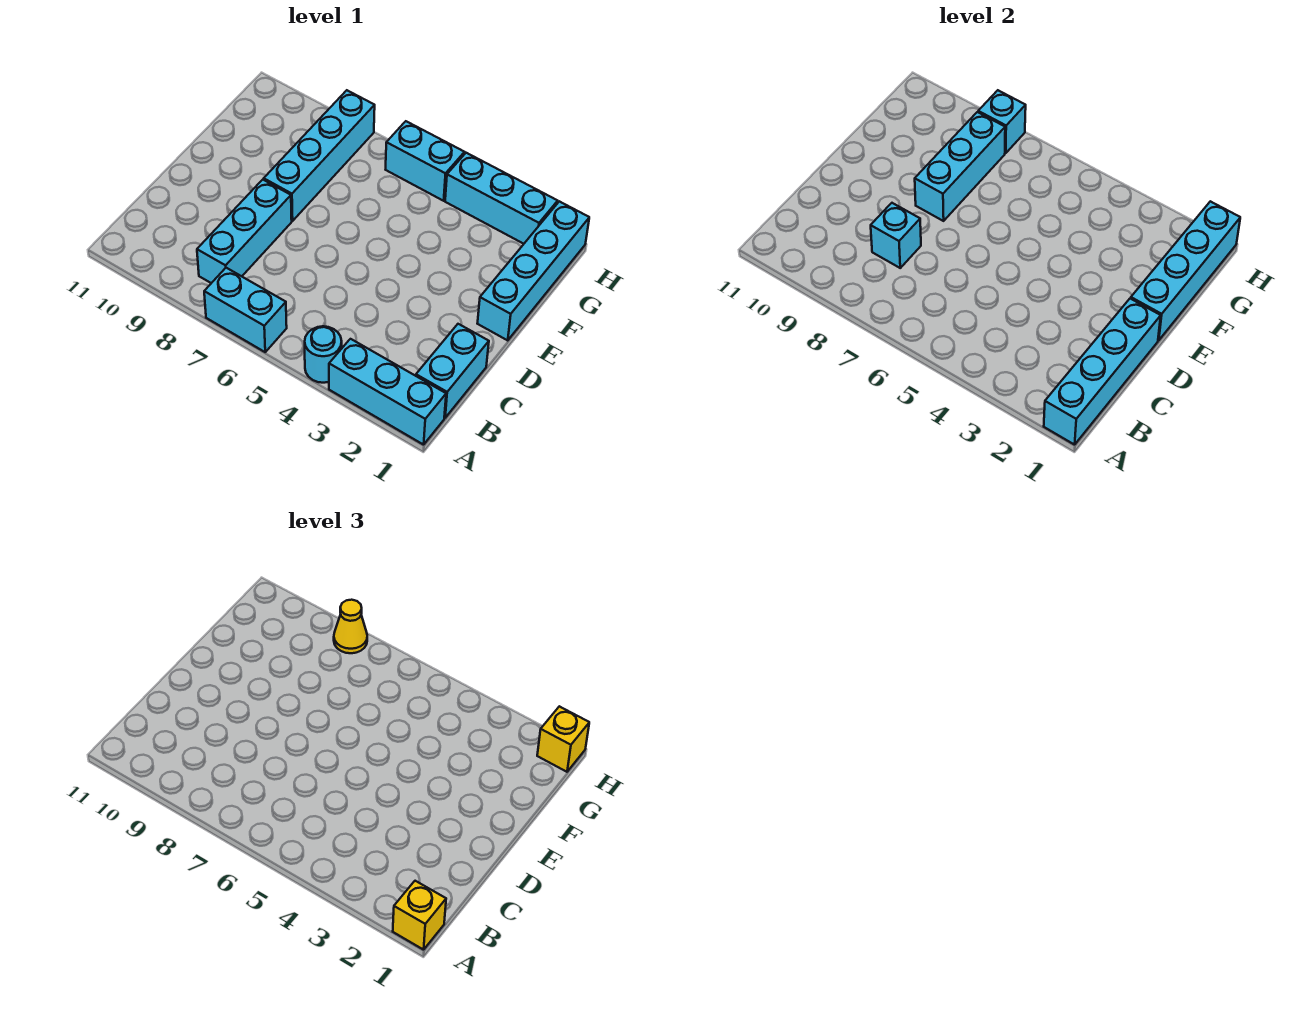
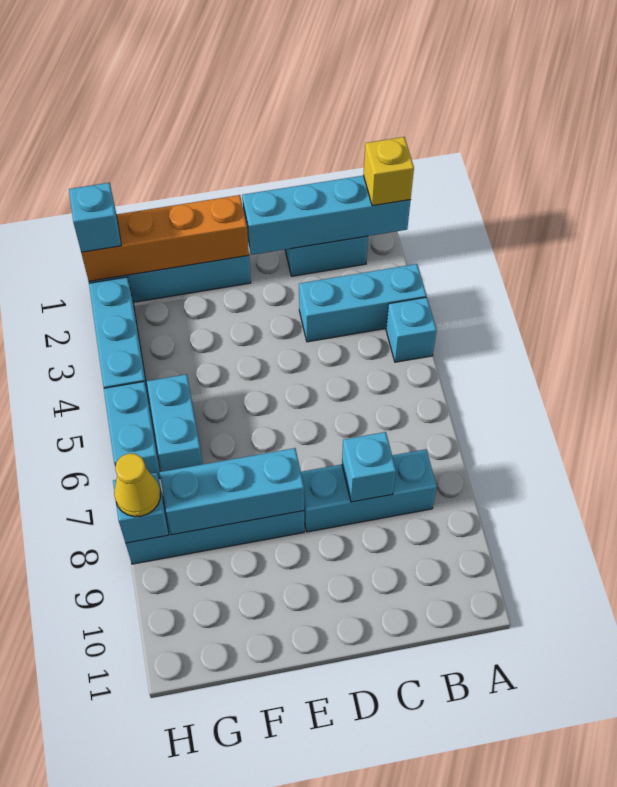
cyan brick A1:A3 level 1 -> cyan brick A3:C3 level 1
cyan round brick A4 level 1 -> cyan brick A4 level 1
cyan brick A6:A7 level 1 -> cyan brick G5:G6 level 1
cyan brick E1:H1 level 2 -> orange brick E1:H1 level 2
yellow brick H1 level 3 -> cyan brick H1 level 3

